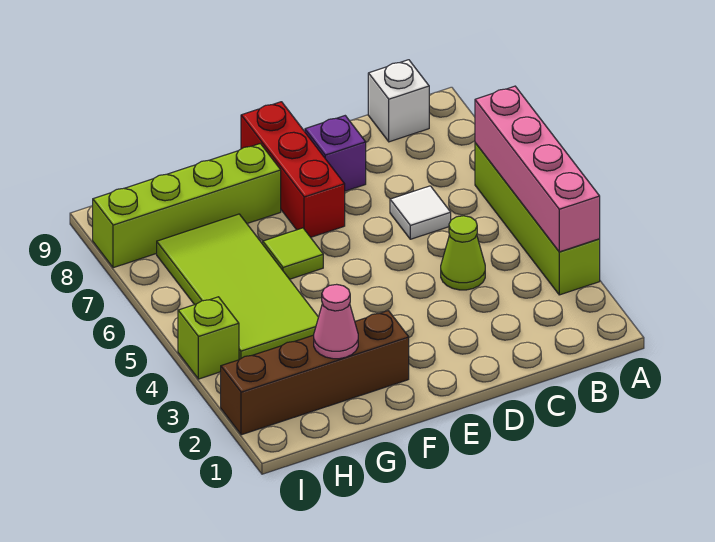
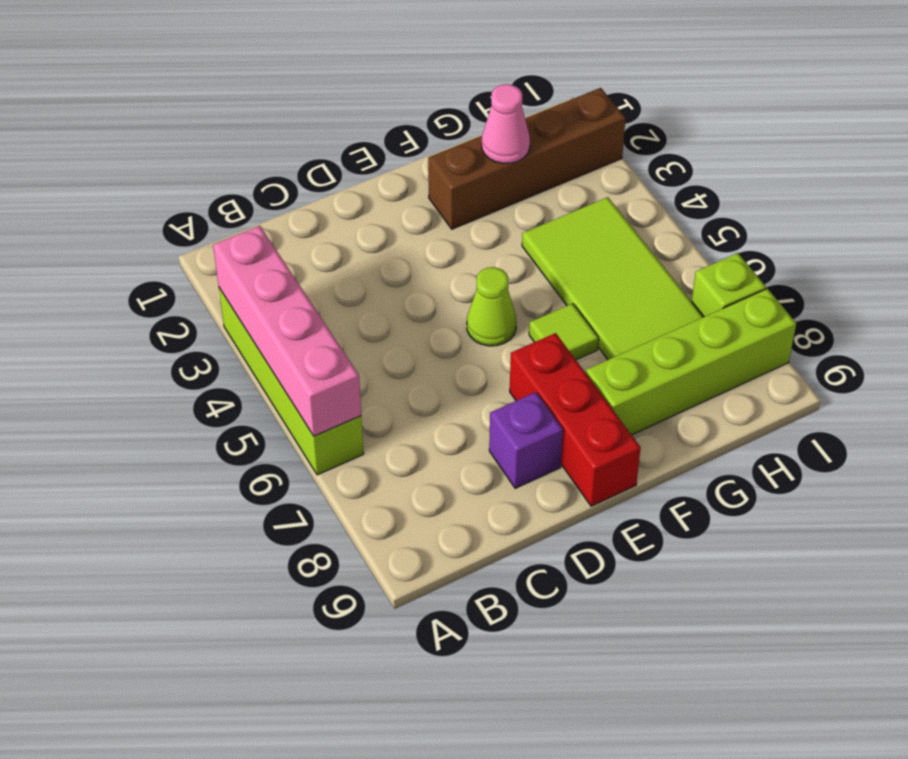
white brick B9 level 1 -> none
lime cone C4 level 1 -> lime cone E5 level 1
white tile C6 level 1 -> none
lime brick I4 level 1 -> lime brick I7 level 1

